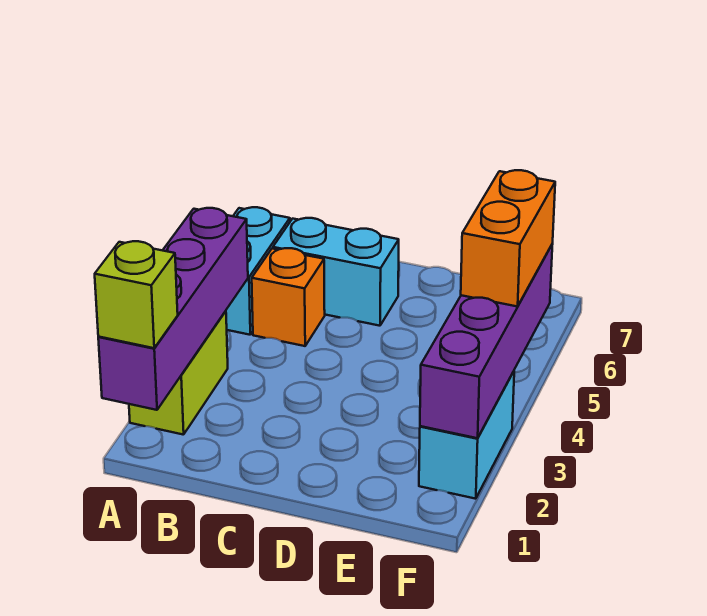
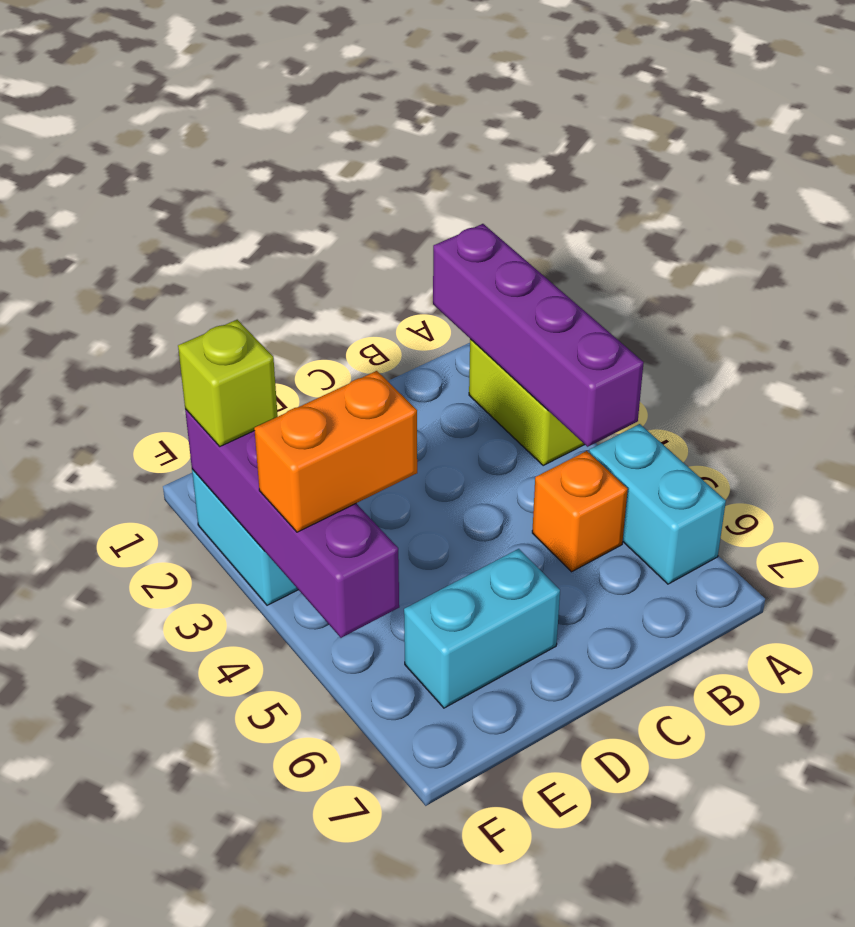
lime brick A1 level 3 -> lime brick F2 level 3
cyan brick B6:C6 level 1 -> cyan brick D6:E6 level 1
orange brick F4:F5 level 3 -> orange brick E4:F4 level 3

